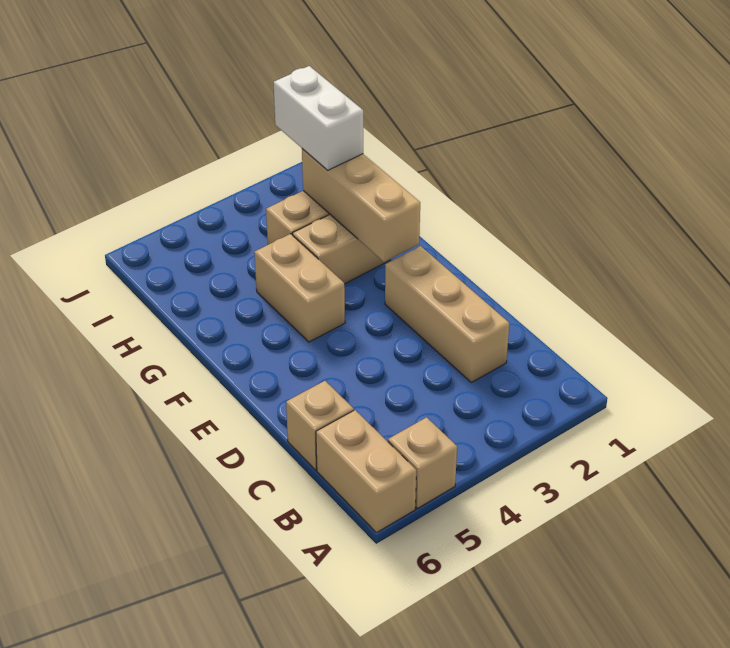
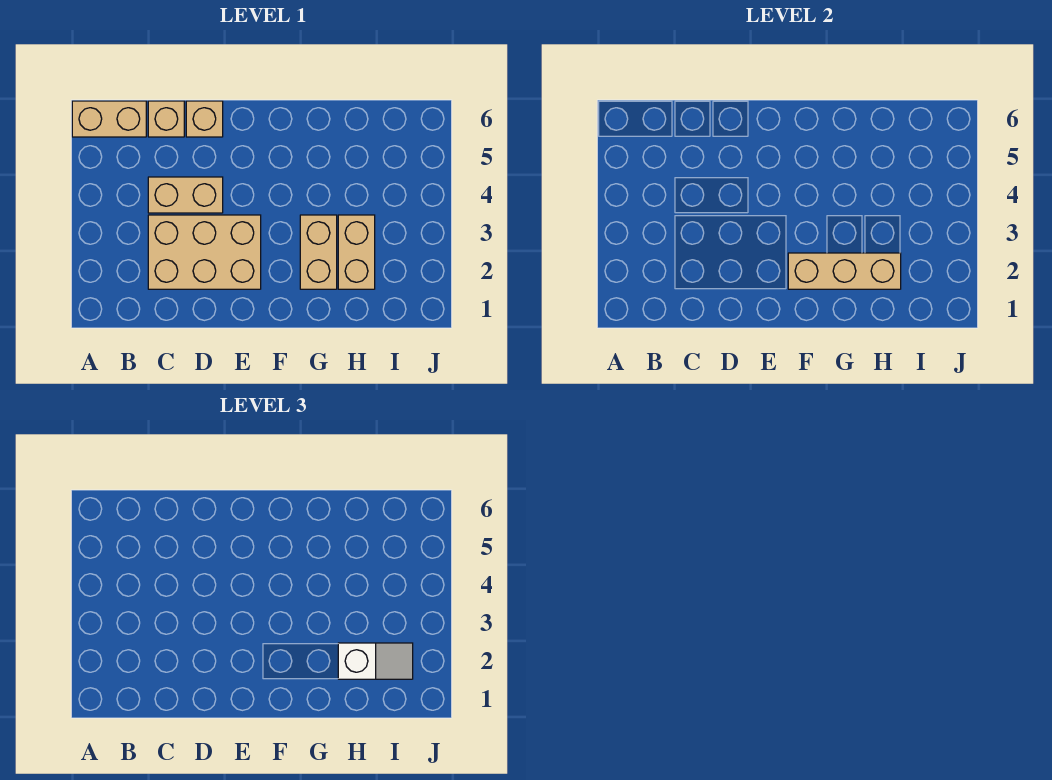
tan brick A5 level 1 -> tan brick D6 level 1
tan brick C2:E2 level 1 -> tan brick C2:E3 level 1
tan brick F4:G4 level 1 -> tan brick C4:D4 level 1
white brick H2:I2 level 3 -> white slope H2:I2 level 3 top H

